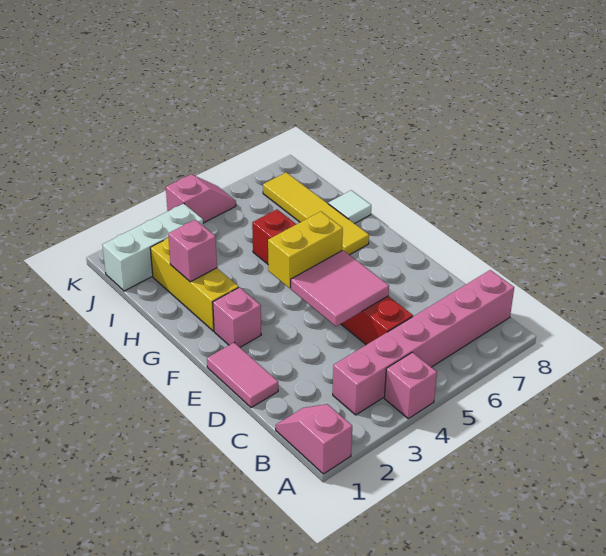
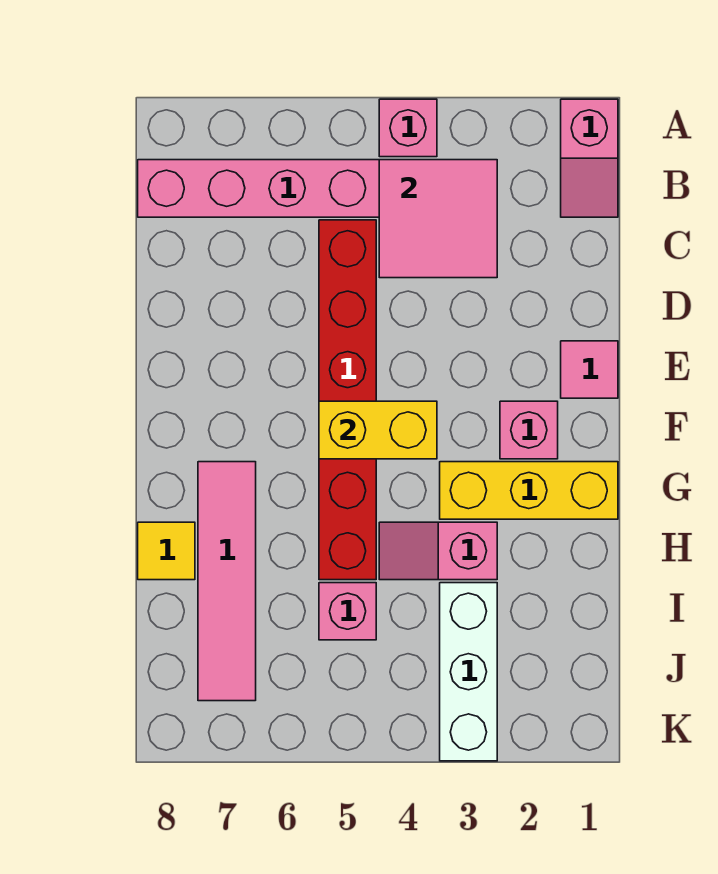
pink tile D1:E1 level 1 -> pink tile E1 level 1
pink tile D4:E5 level 2 -> pink tile B3:C4 level 2
yellow brick G2:I2 level 1 -> yellow brick G1:G3 level 1
yellow tile G7:J7 level 1 -> pink tile G7:J7 level 1
pink brick H2 level 2 -> pink brick I5 level 1
white tile H8 level 1 -> yellow tile H8 level 1
white brick J1:J3 level 1 -> white brick I3:K3 level 1
pink slope K4:K5 level 1 top 4 -> pink slope H3:H4 level 1 top 3

